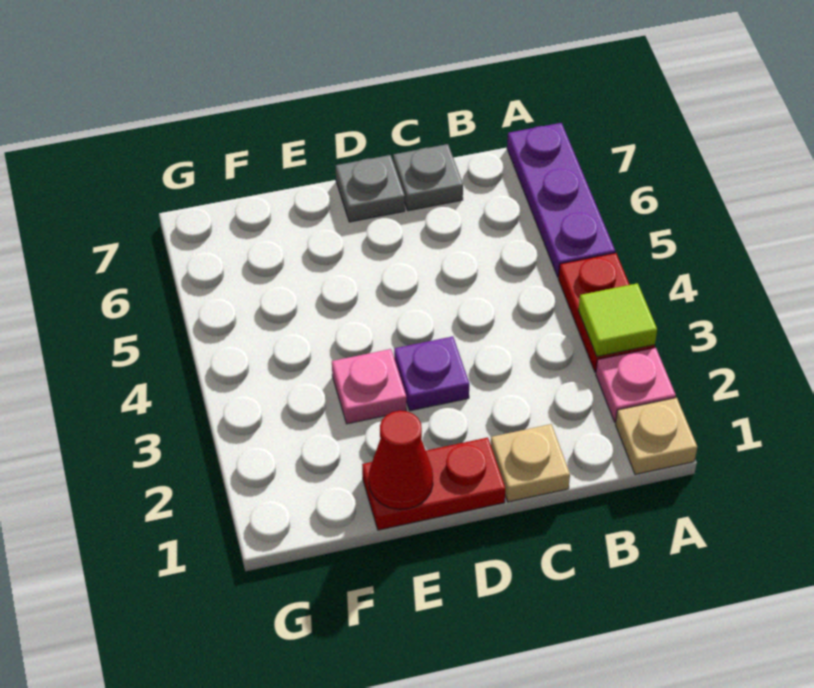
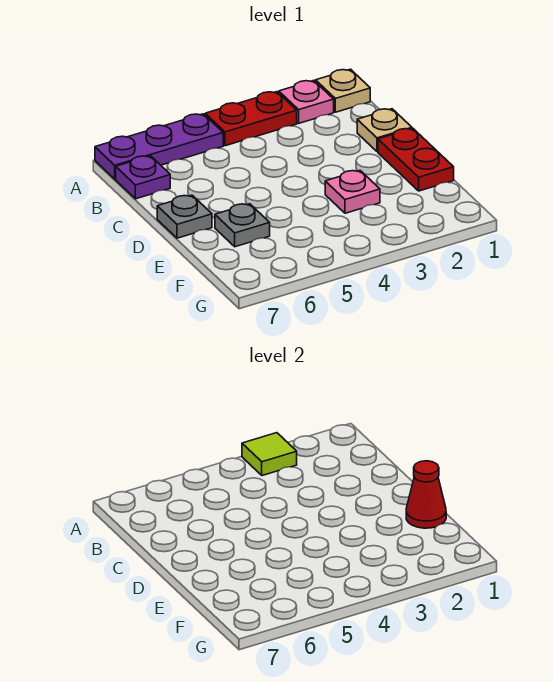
grey plate C7 level 1 -> grey plate E6 level 1
purple plate D3 level 1 -> purple plate B7 level 1

